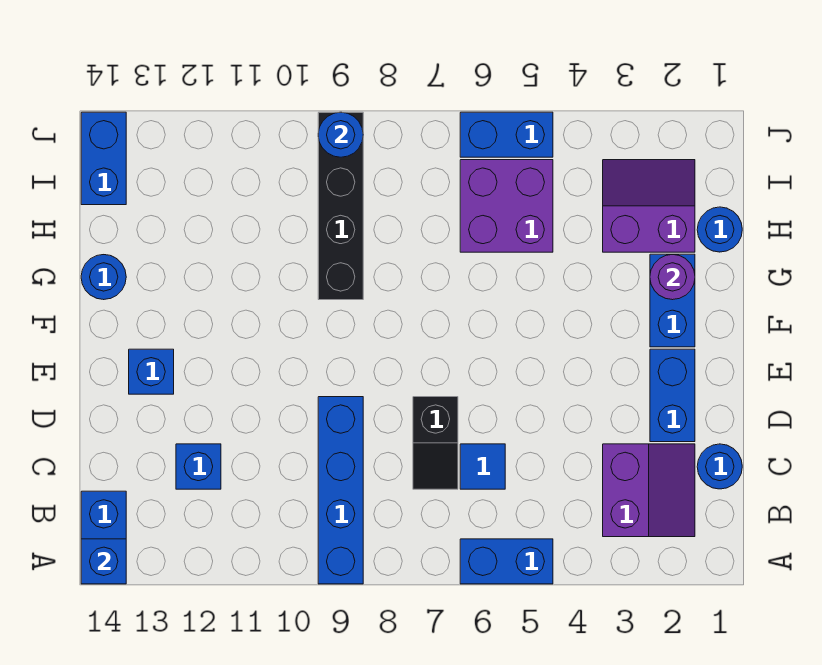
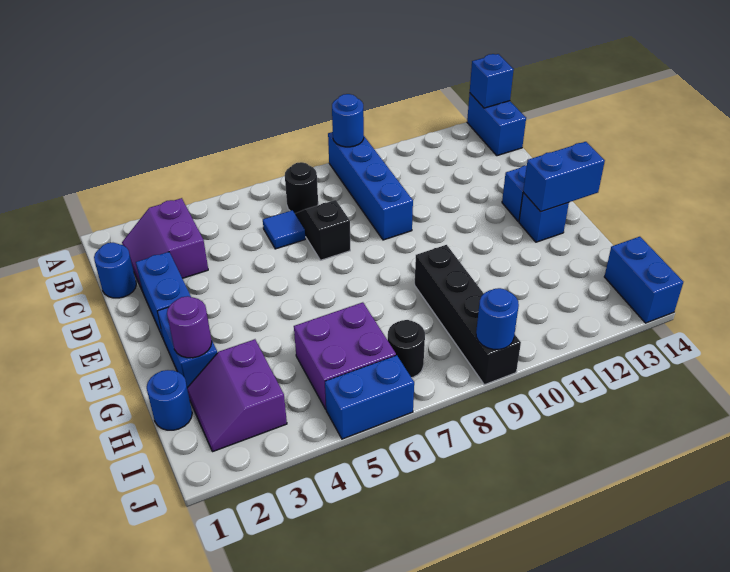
blue brick A5:A6 level 1 -> blue brick F13:F14 level 2
none -> black round brick B7 level 1
blue brick C12 level 1 -> blue brick F13 level 1
blue round brick G14 level 1 -> blue round brick A9 level 2
purple slope H2:I3 level 1 top H -> purple slope H2:I3 level 1 top 3
none -> black round brick I7 level 1

